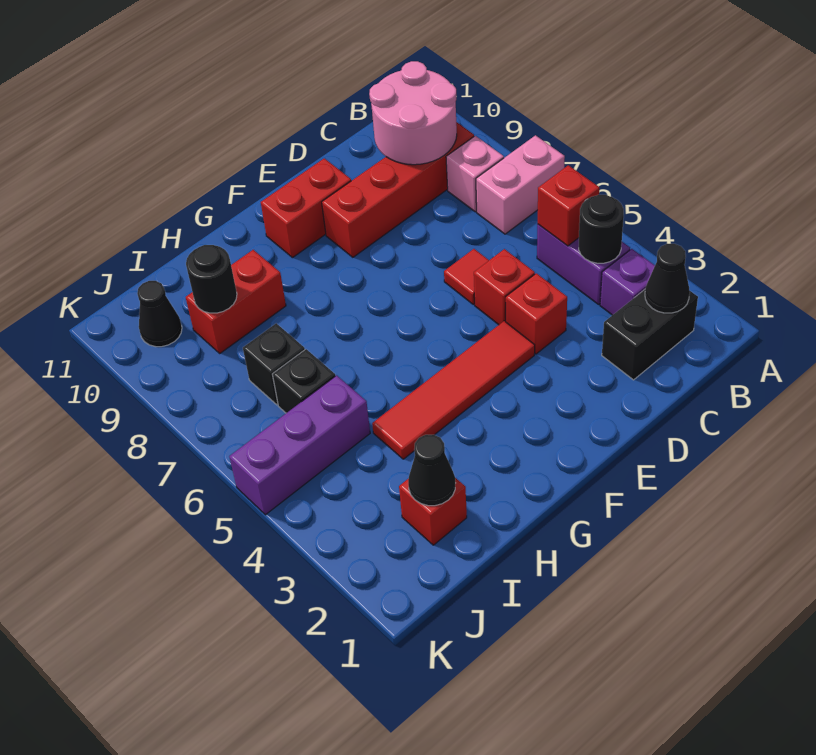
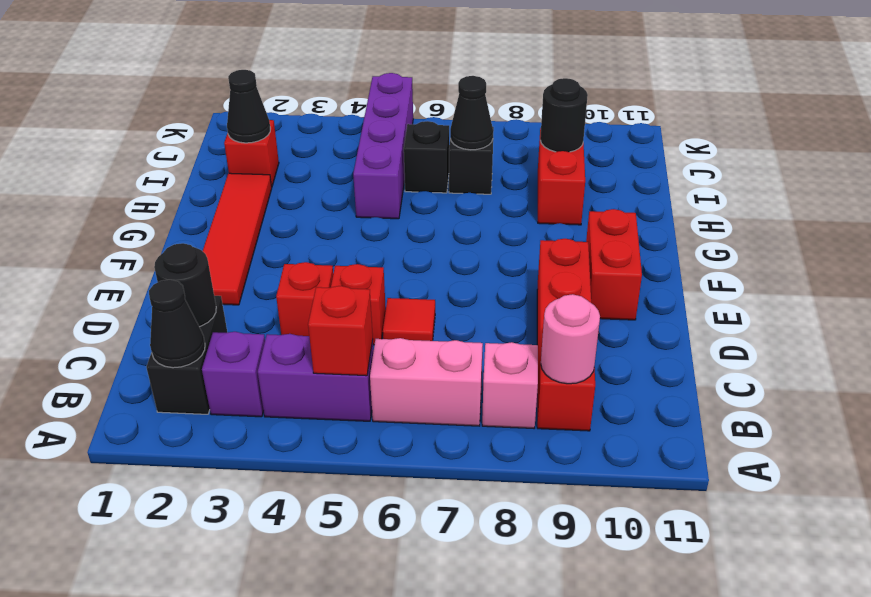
pink brick A7:B7 level 1 -> pink brick B6:B7 level 1
black round brick B4 level 2 -> black round brick C2 level 2
pink round brick B9:C10 level 2 -> pink round brick B9 level 2
red tile E4:H4 level 1 -> red tile E2:H2 level 1
purple brick I5:K5 level 1 -> purple brick H5:K5 level 1
black cone J10 level 1 -> black cone I7 level 2

